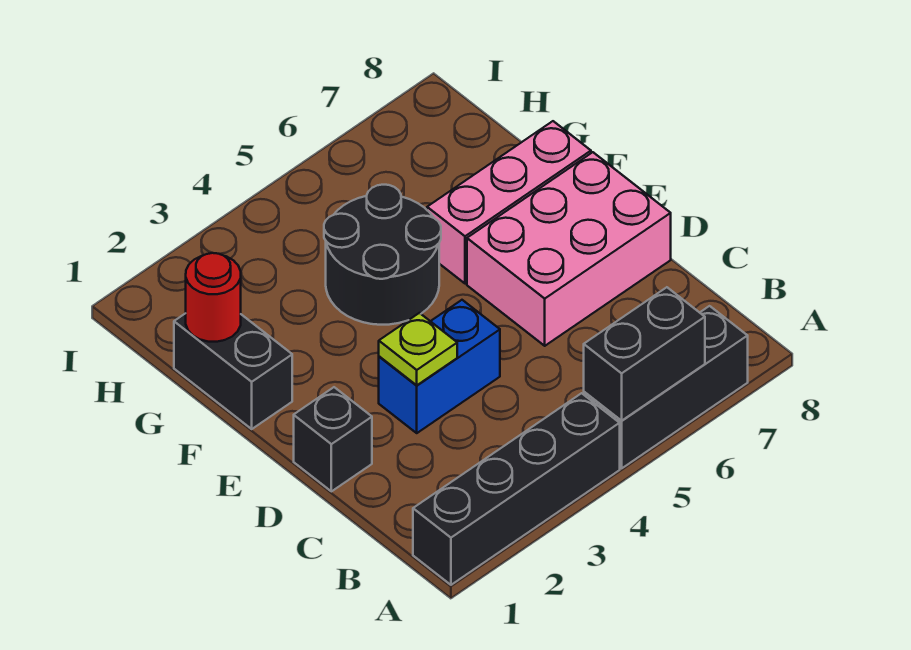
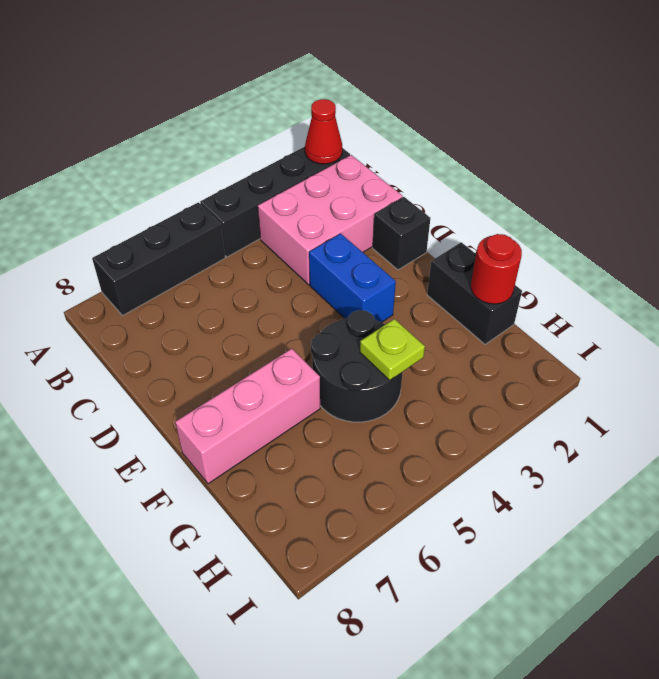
none -> red cone A1 level 2
black brick A5:A6 level 2 -> none
blue brick D3:D4 level 1 -> blue brick D3:E3 level 1
lime plate D3 level 2 -> lime plate G4 level 2
pink brick D6:E8 level 1 -> pink brick B1:C3 level 1

